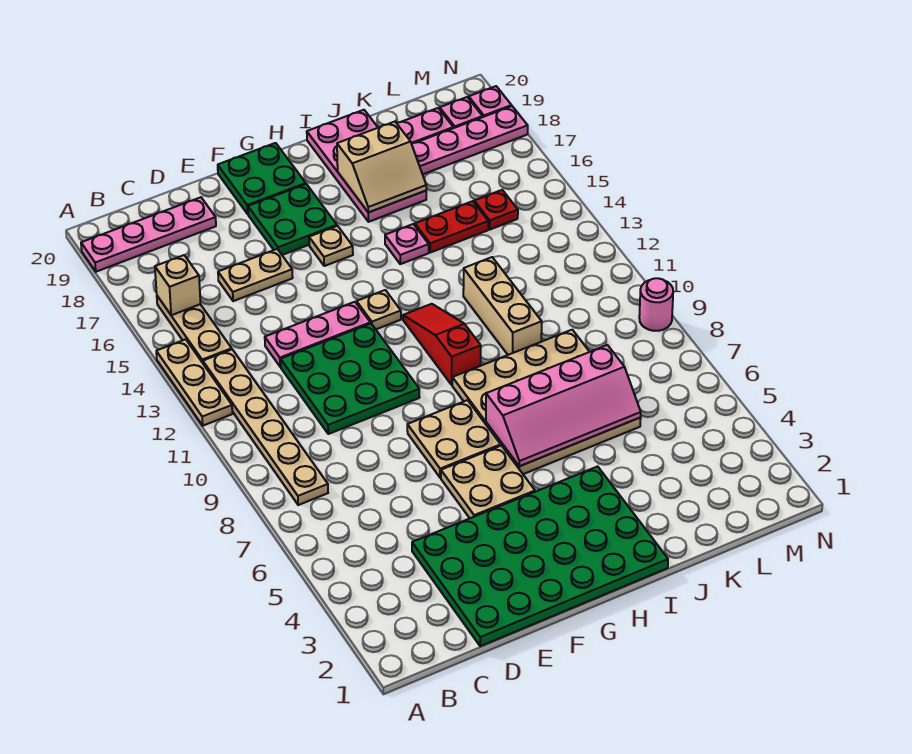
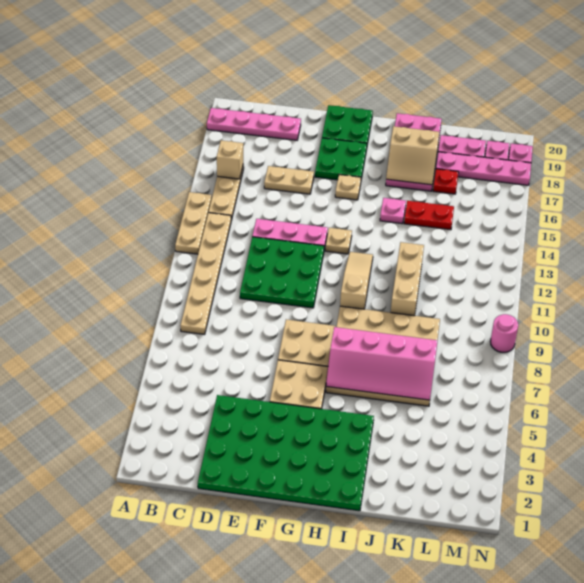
red slope H10:H12 level 1 top 10 -> tan slope H10:H12 level 1 top 10
red plate L15 level 1 -> red plate K17 level 1

